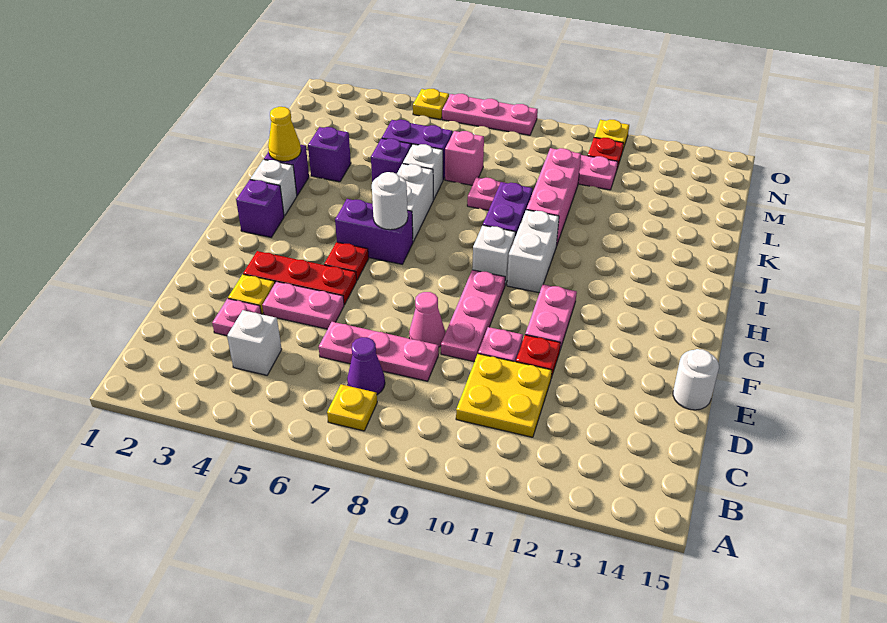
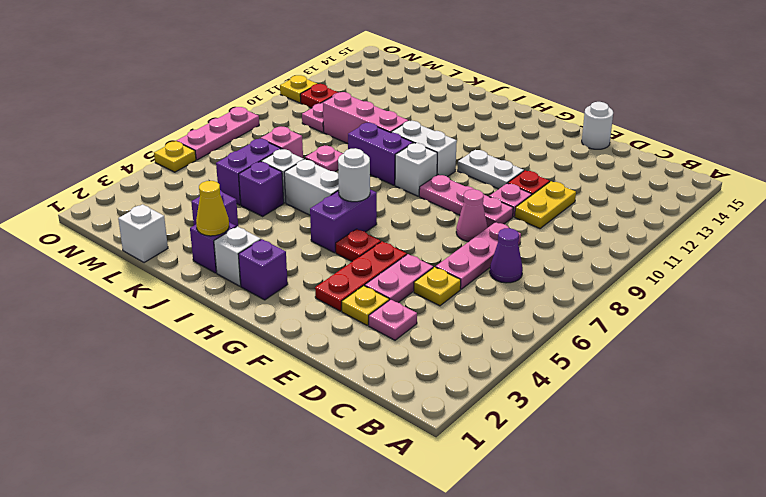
yellow plate B7 level 1 -> yellow plate D5 level 1
white brick C4 level 1 -> white brick L1 level 1
yellow plate C10:D11 level 1 -> yellow plate D10:D11 level 1
pink plate F11:G11 level 1 -> white plate F11:G11 level 1

